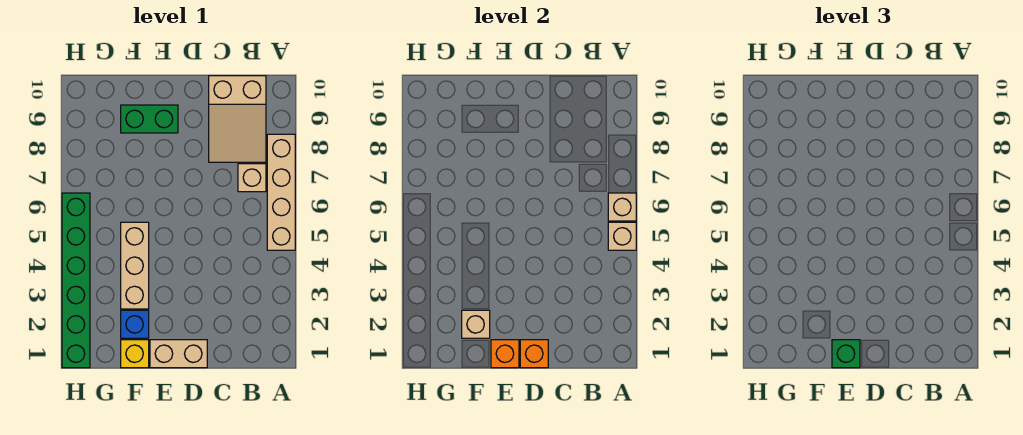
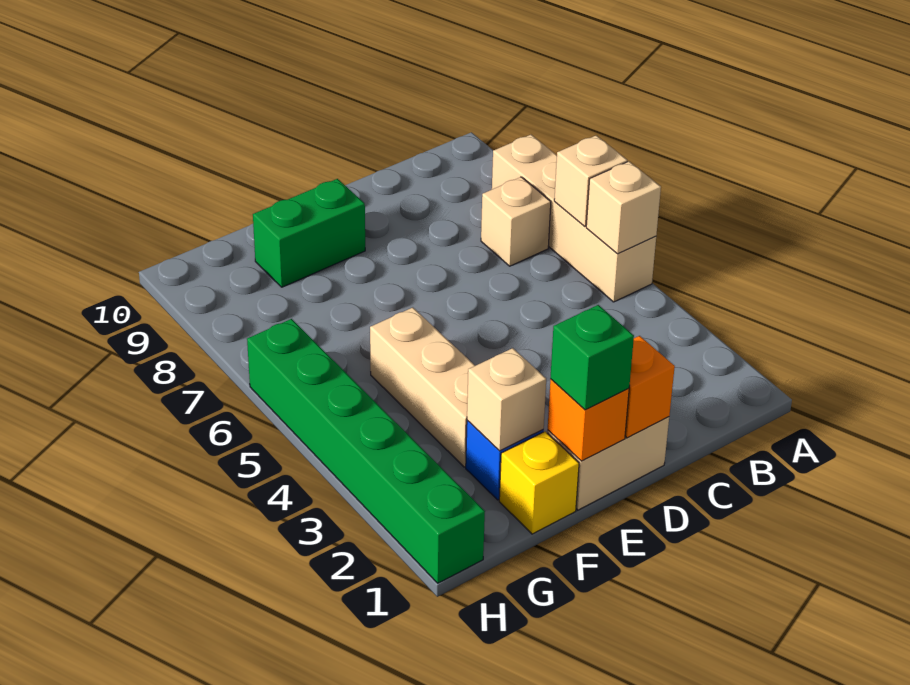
tan slope B8:C10 level 1 top 10 -> none

